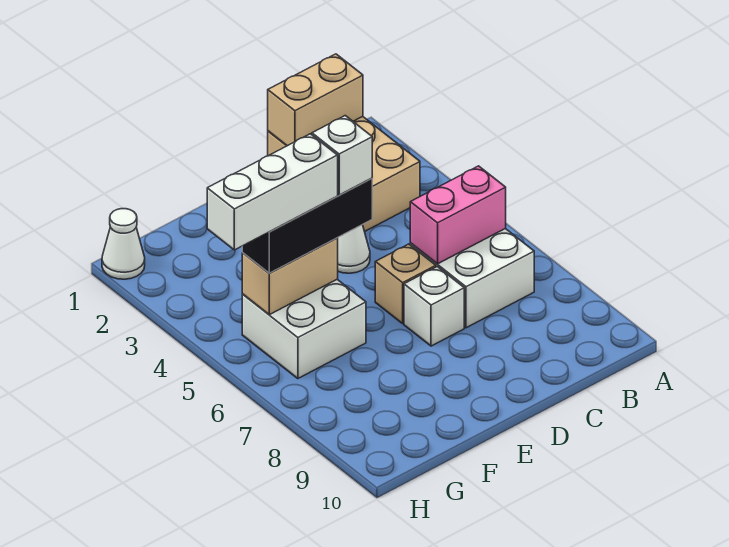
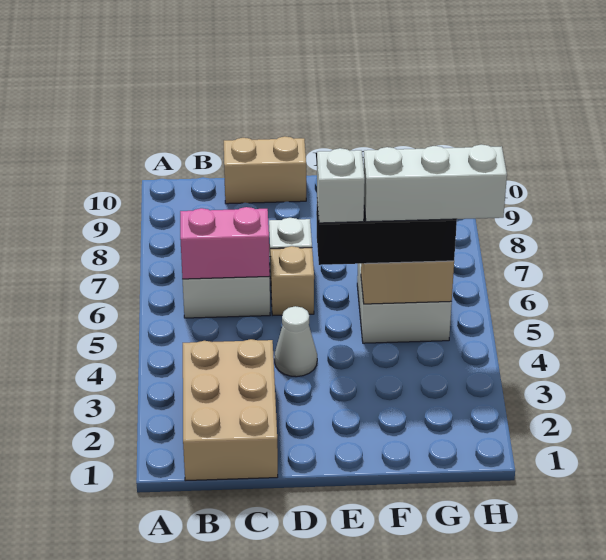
tan brick B1:C1 level 2 -> tan brick C10:D10 level 1
white cone H1 level 1 -> none

